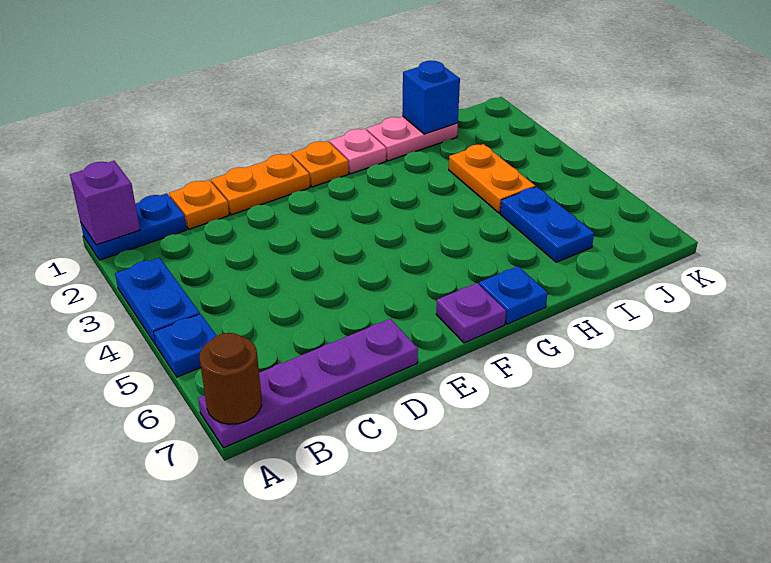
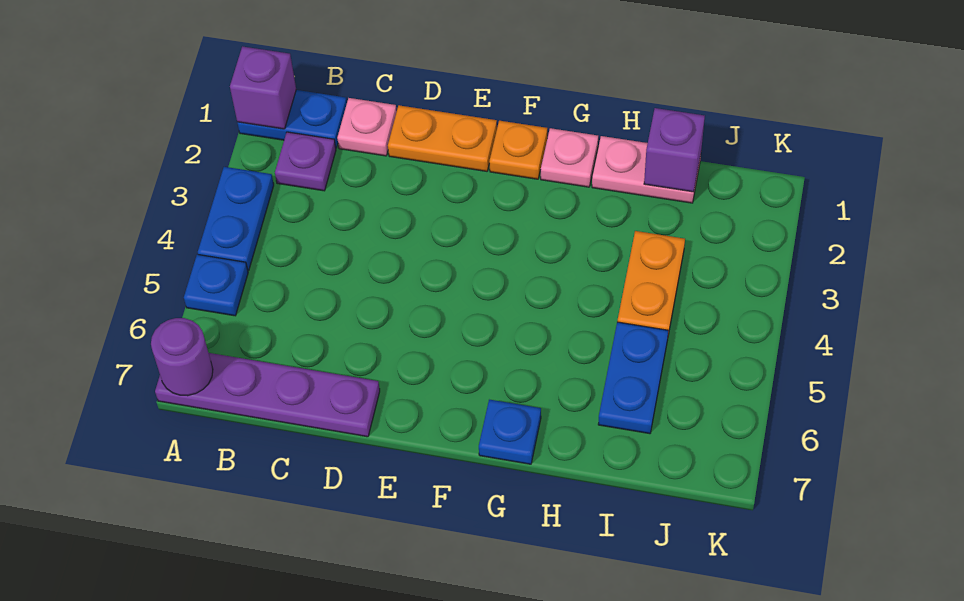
brown round brick A7 level 2 -> purple round brick A7 level 2
orange plate C1 level 1 -> pink plate C1 level 1
purple plate F7 level 1 -> purple plate B2 level 1
blue brick I1 level 2 -> purple brick I1 level 2

